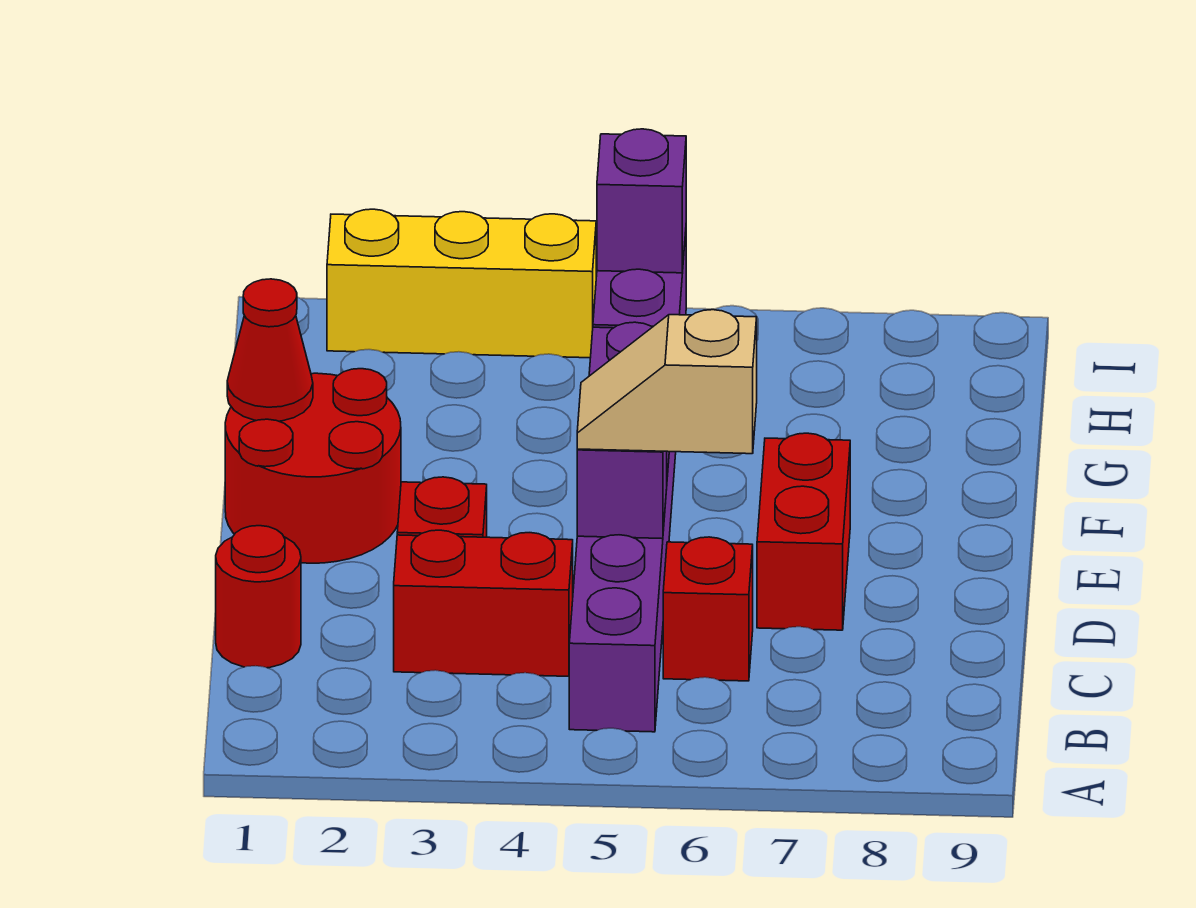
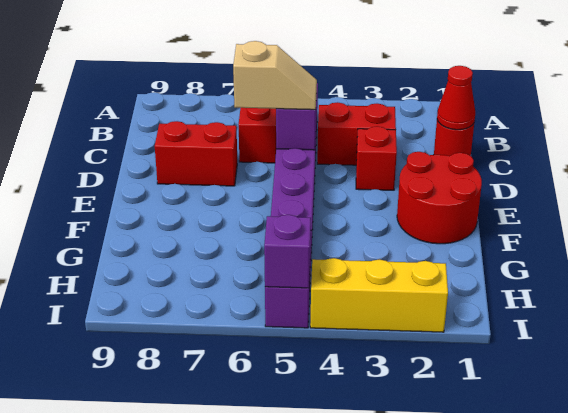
red brick D7:E7 level 1 -> red brick D7:D8 level 1
red cone F1 level 2 -> red cone C1 level 2

